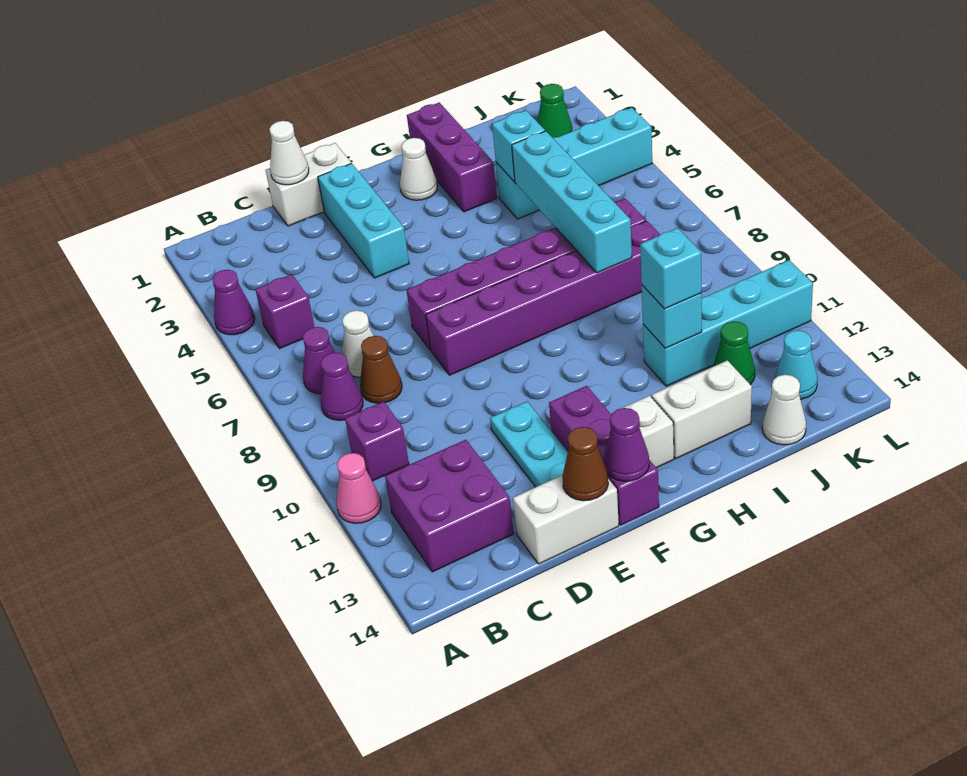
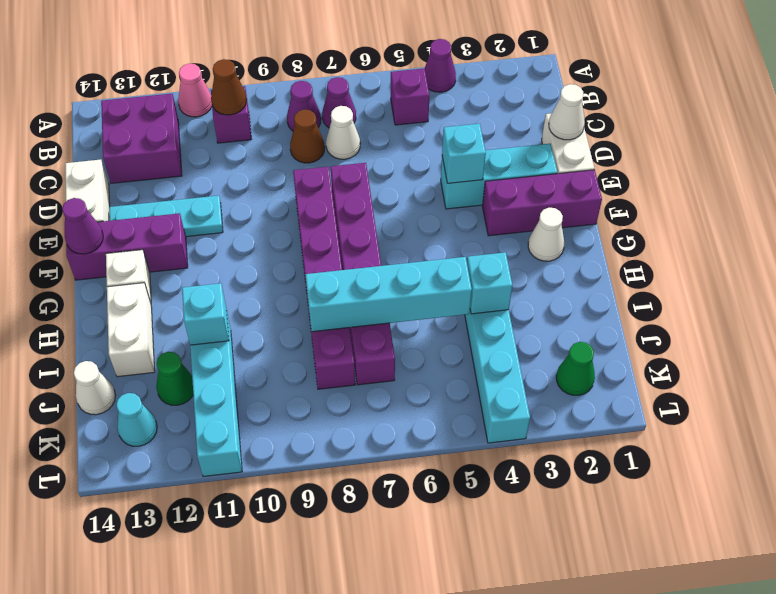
brown cone E14 level 2 -> brown cone B10 level 2
purple brick H1:H3 level 1 -> purple brick F1:F3 level 1
cyan brick I11 level 3 -> cyan brick E4 level 2

